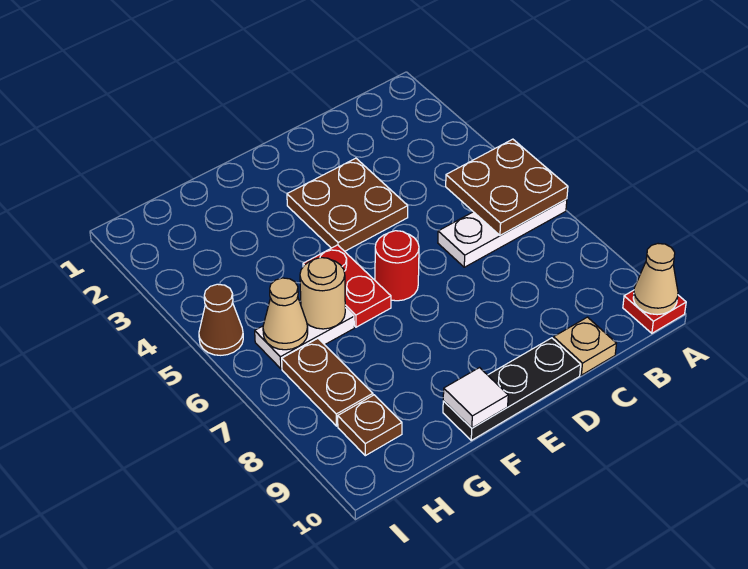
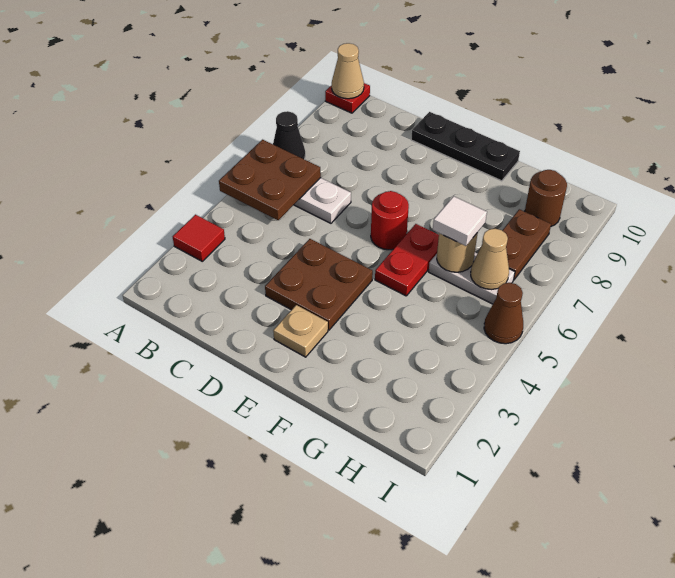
none -> red tile A3 level 1
none -> black cone A7 level 1
tan plate C10 level 1 -> tan plate E2 level 1
white tile F10 level 2 -> white tile G6 level 3
brown plate H9 level 1 -> brown round brick H9 level 1

